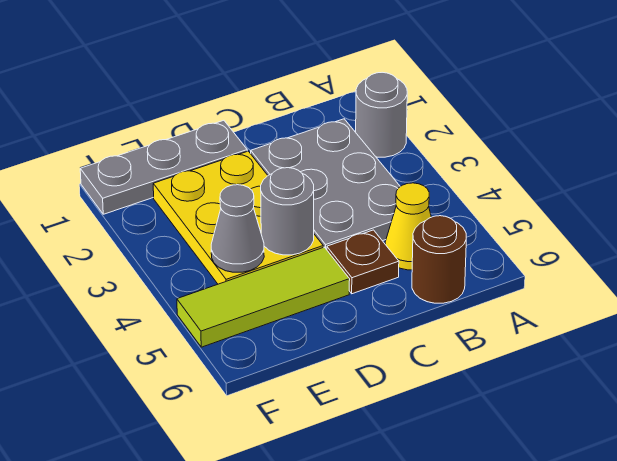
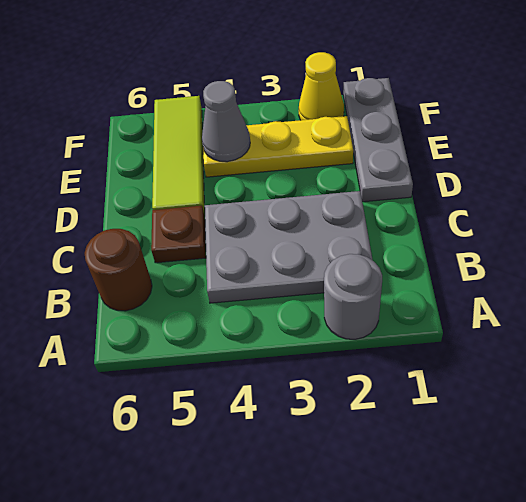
yellow cone B5 level 1 -> yellow cone F2 level 1
yellow plate D2:E4 level 1 -> yellow plate E2:E4 level 1
grey round brick D4 level 2 -> none

